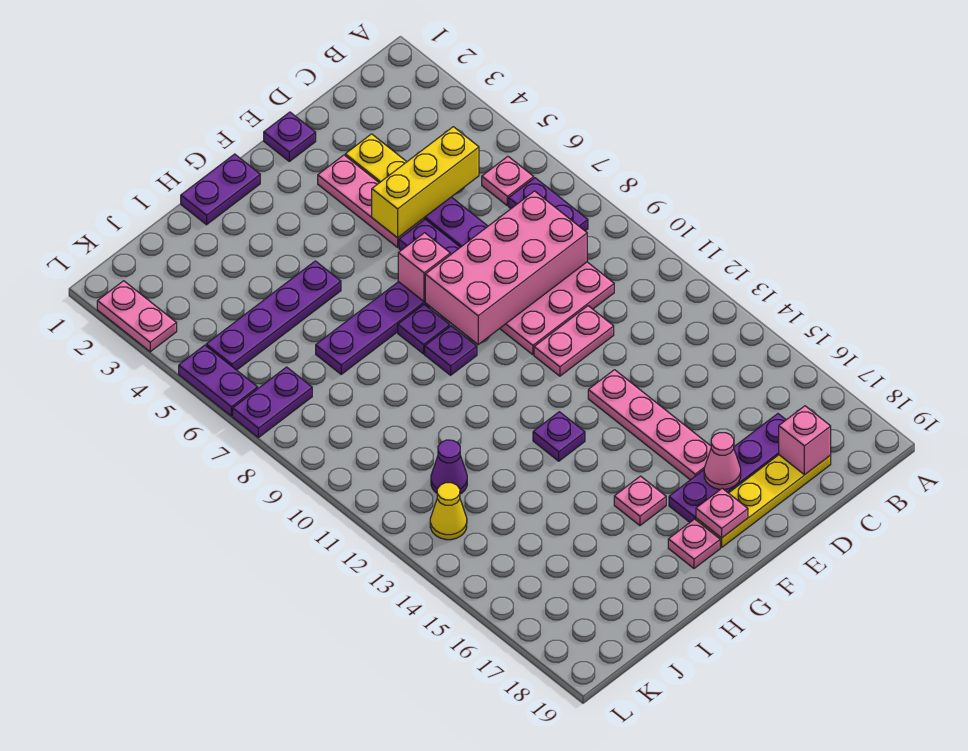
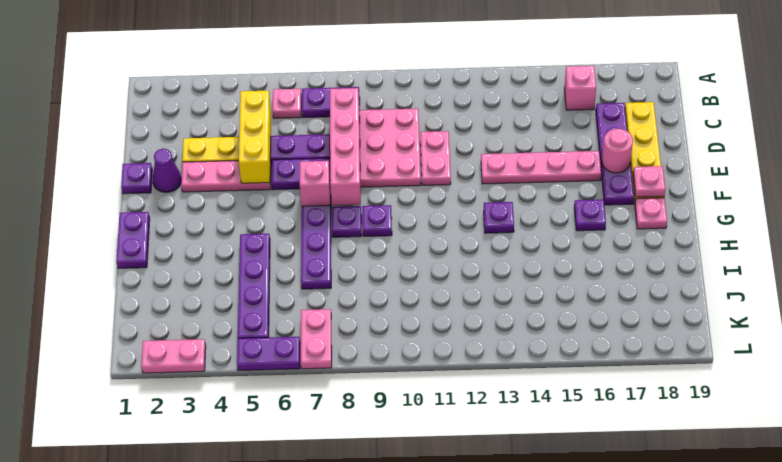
pink brick C8:F9 level 2 -> pink brick C8:F8 level 2
pink brick C18 level 2 -> pink brick B16 level 1
pink cone E17 level 2 -> pink round brick E17 level 2
pink plate G16 level 1 -> purple plate G16 level 1
purple cone J12 level 1 -> purple cone E2 level 1
purple plate K7:L7 level 1 -> pink plate K7:L7 level 1
yellow cone K13 level 1 -> none

